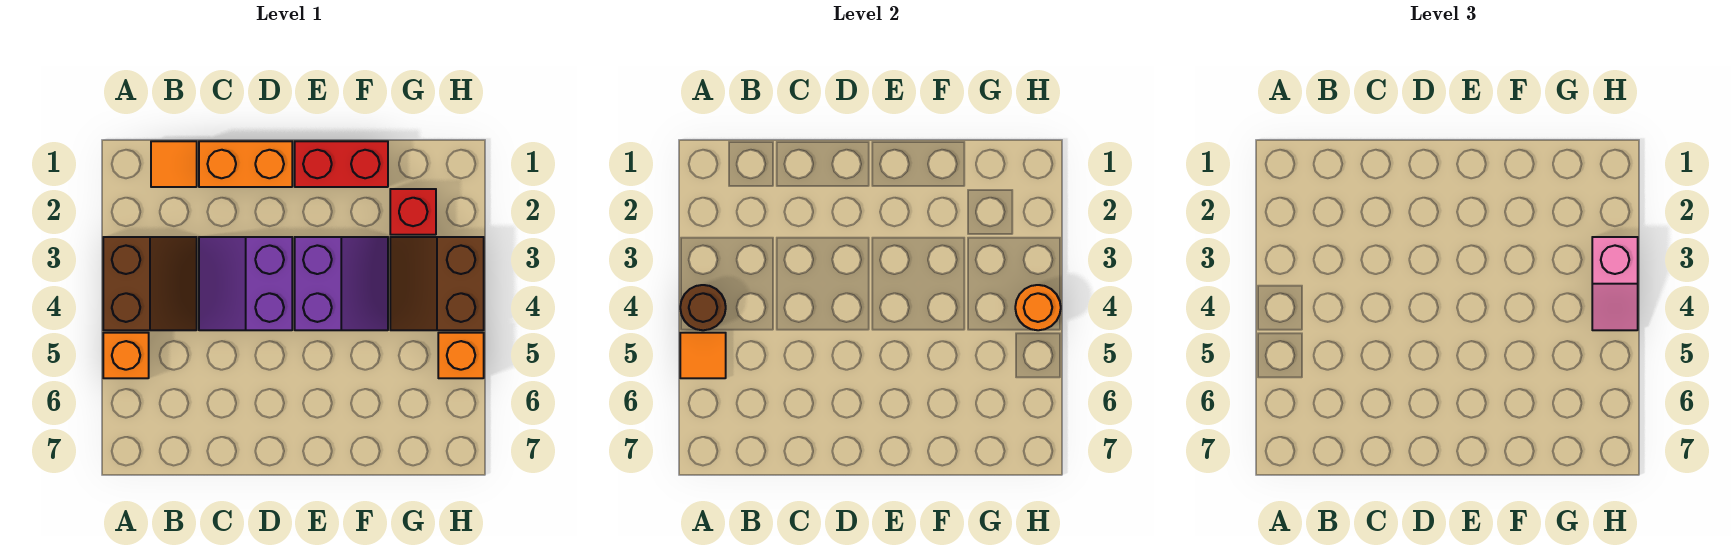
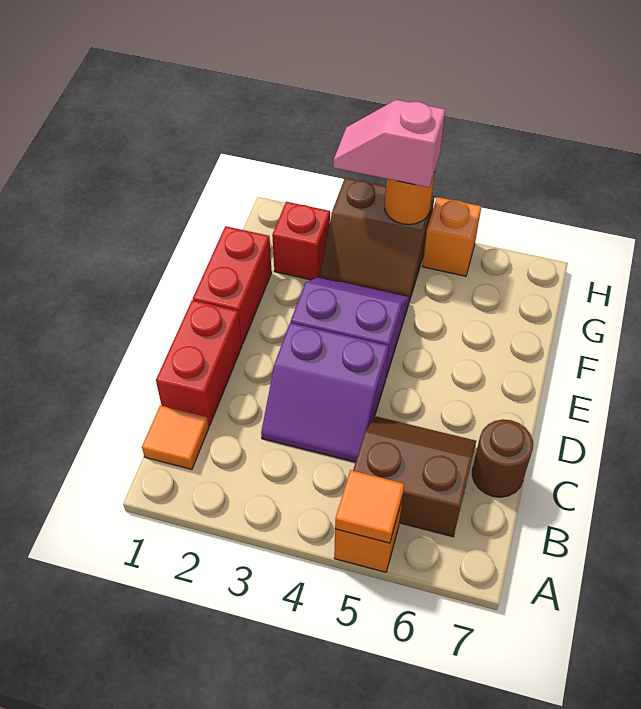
brown slope A3:B4 level 1 top A -> brown slope B5:C6 level 1 top B
brown round brick A4 level 2 -> brown round brick C7 level 1
orange brick C1:D1 level 1 -> red brick C1:D1 level 1
pink slope H3:H4 level 3 top 3 -> pink slope H3:H4 level 3 top 4

